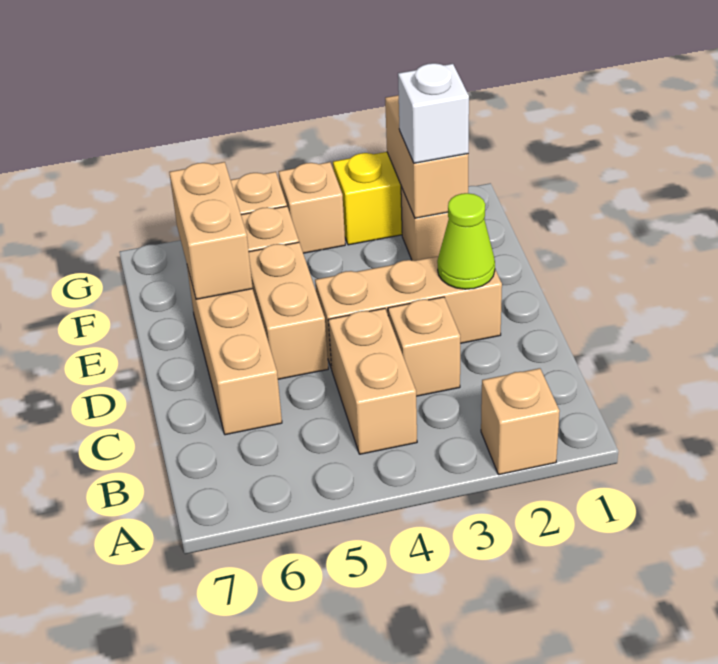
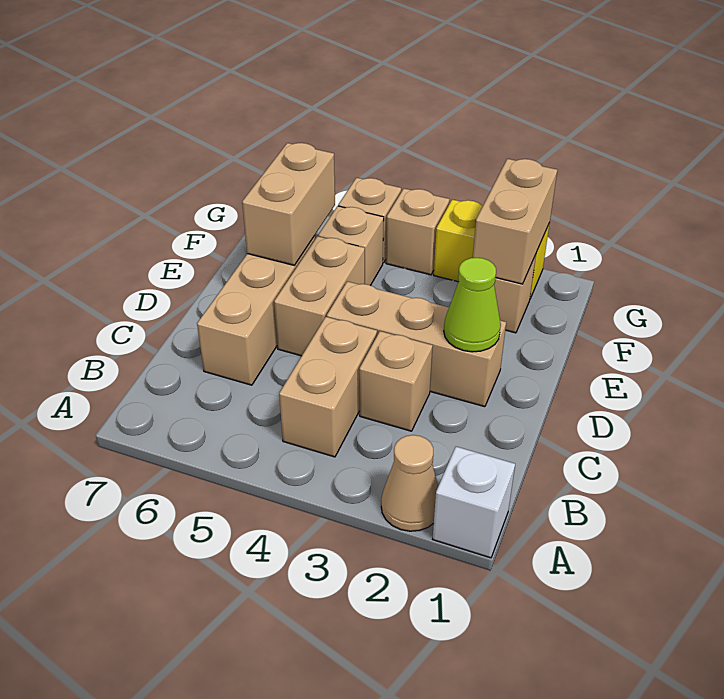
tan brick A2 level 1 -> tan cone A2 level 1
white brick F2 level 3 -> white brick A1 level 1

